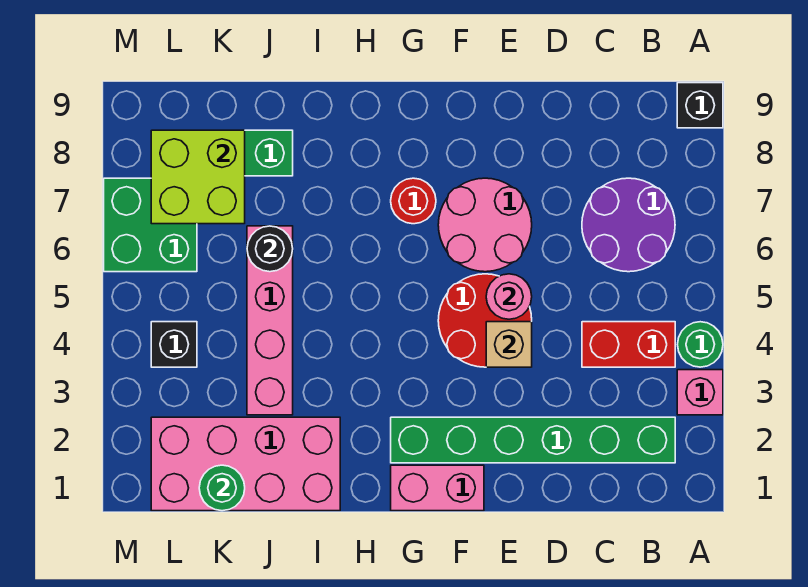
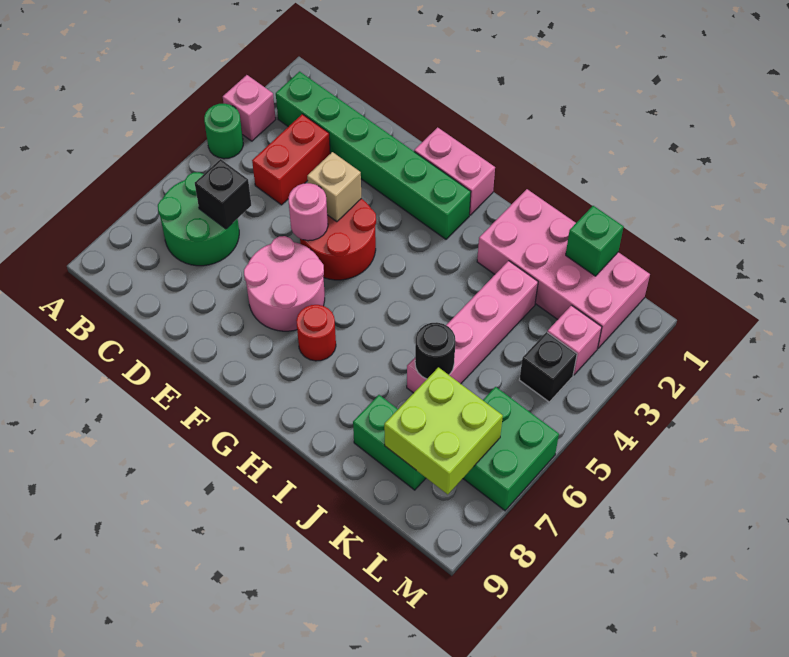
black brick A9 level 1 -> black brick C6 level 2
red brick B4:C4 level 1 -> red brick C3:C4 level 1
purple round brick B6:C7 level 1 -> green round brick B6:C7 level 1
green round brick K1 level 2 -> green brick K1 level 2
none -> pink brick L3 level 1

